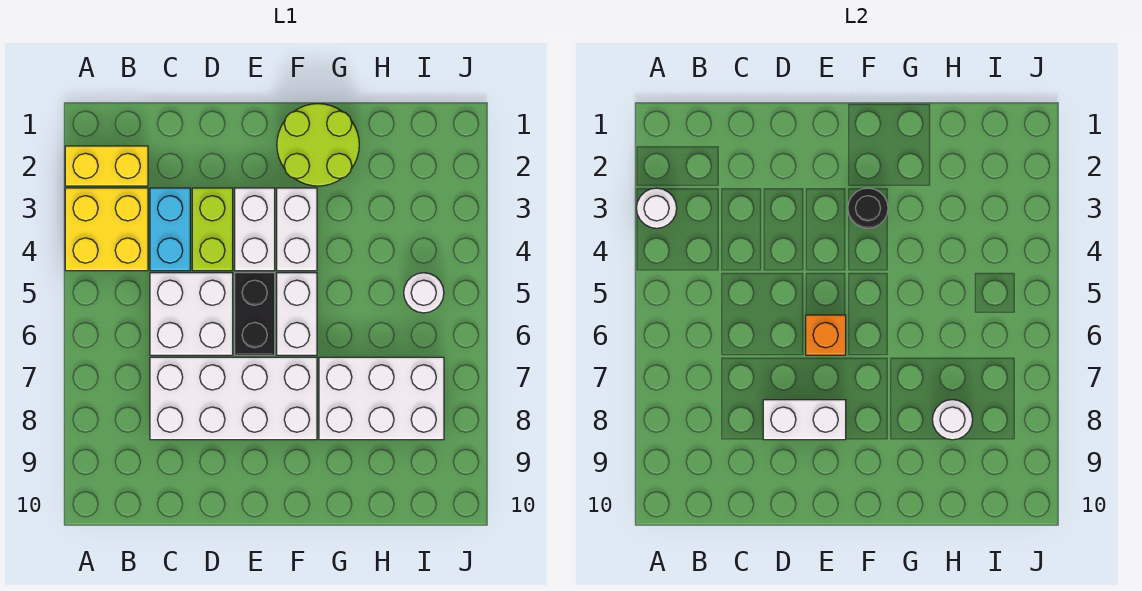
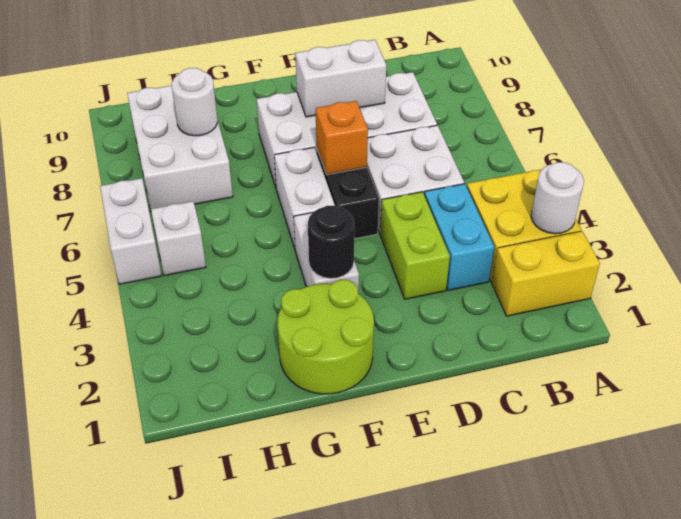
white brick E3:E4 level 1 -> white brick J5:J6 level 1
white brick G7:I8 level 1 -> white brick H7:I9 level 1
white round brick I5 level 1 -> white brick I5 level 1

